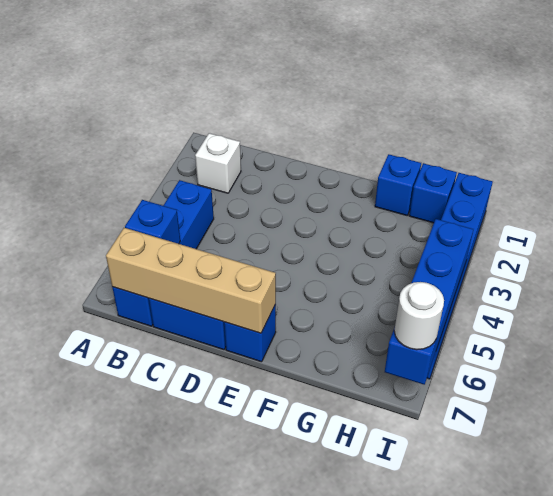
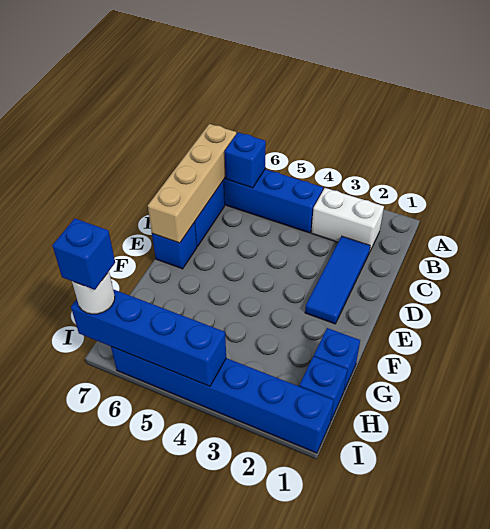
white brick B2 level 1 -> white brick B2:B3 level 1
none -> blue tile C2:E2 level 1
none -> blue brick I7 level 4

